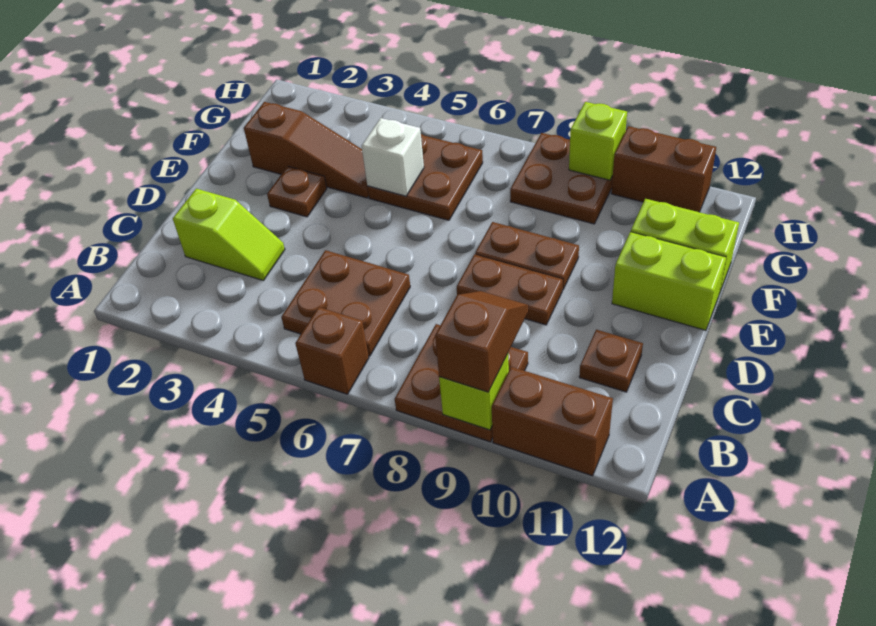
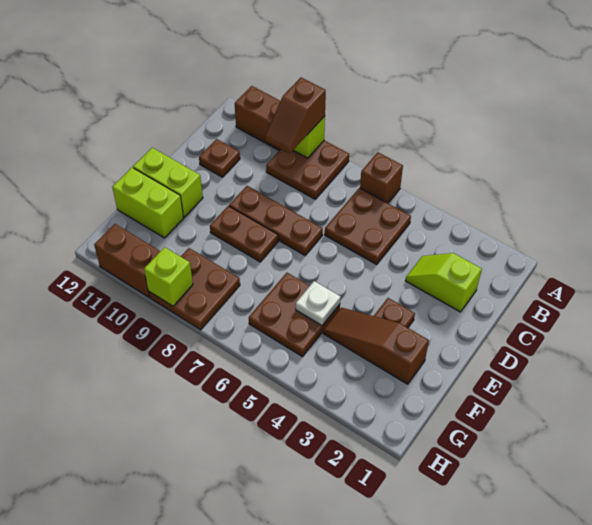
brown plate D8:D9 level 1 -> brown plate D7:D9 level 1
white brick F5 level 2 -> white plate F5 level 2

